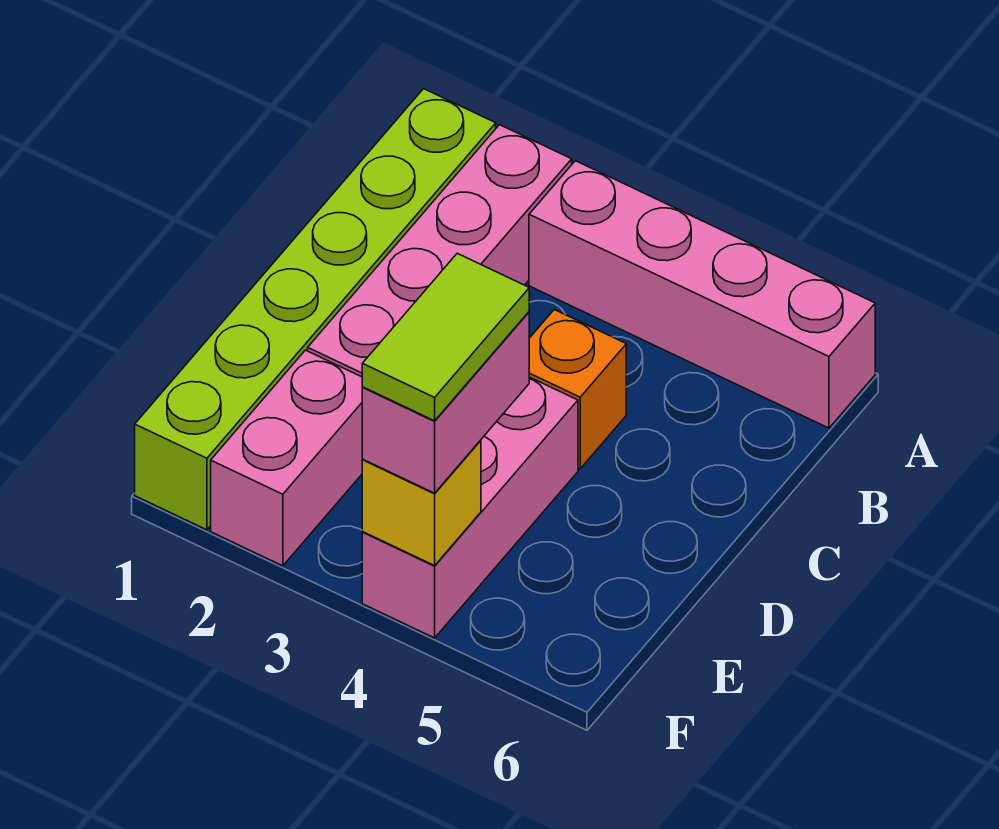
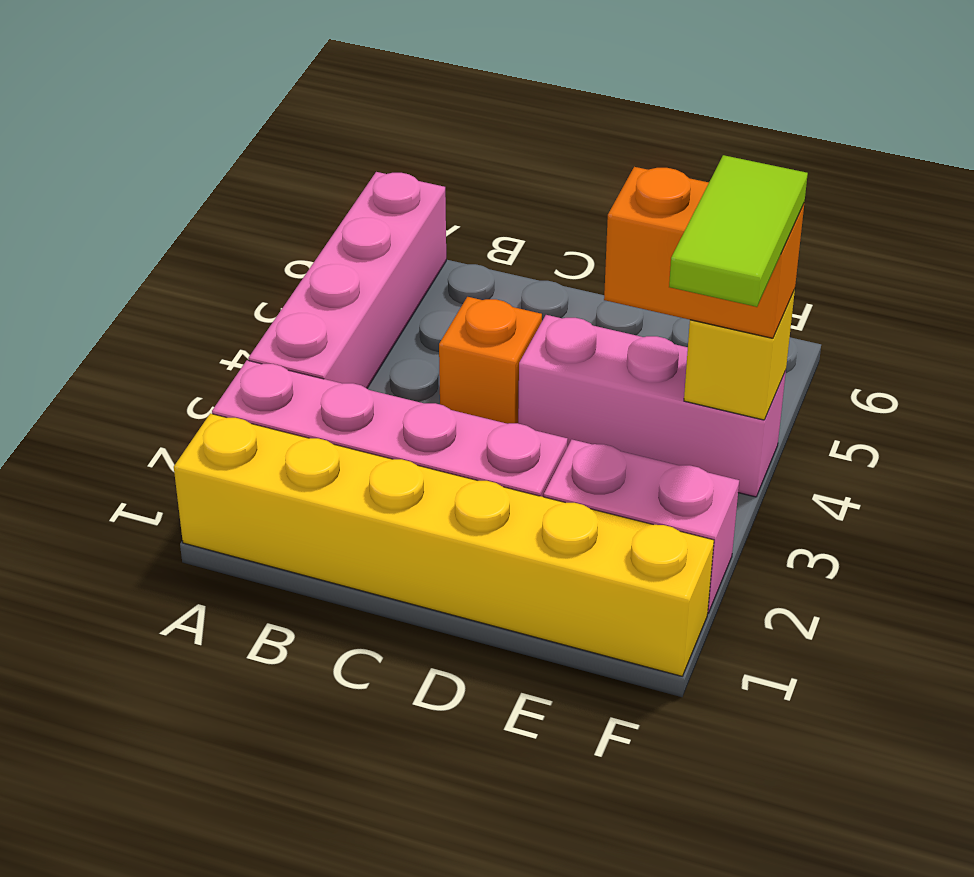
lime brick A1:F1 level 1 -> yellow brick A1:F1 level 1
pink brick E4:F4 level 3 -> orange brick E4:F4 level 3
lime tile E4:F4 level 4 -> lime tile F3:F4 level 4

